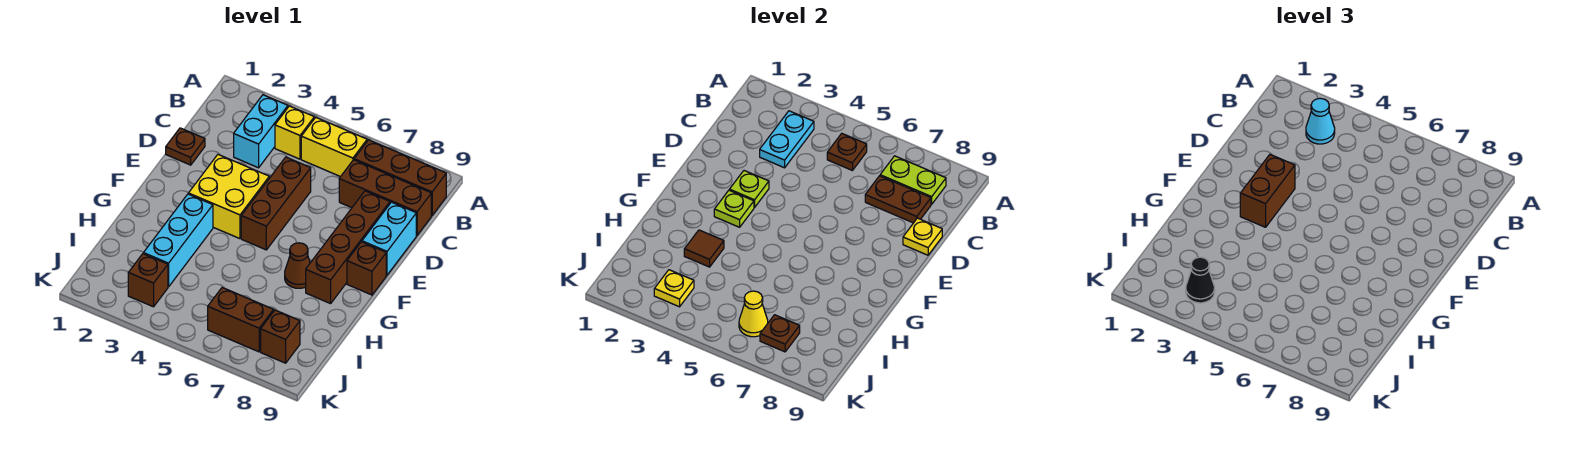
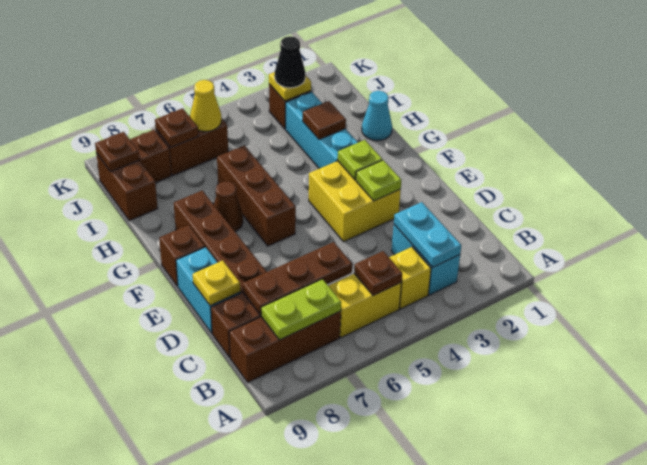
cyan cone B3 level 3 -> cyan cone H1 level 1
brown plate C7:C8 level 2 -> brown plate C6:C8 level 2
brown plate D1 level 1 -> brown plate J9 level 2
brown brick D5:F5 level 1 -> brown brick F6:H6 level 1
brown brick E3:F3 level 3 -> brown brick I9:J9 level 1

